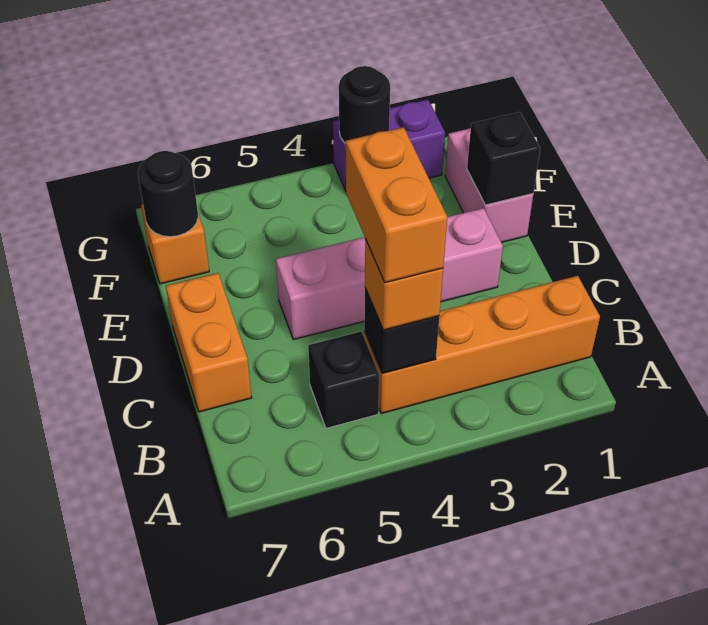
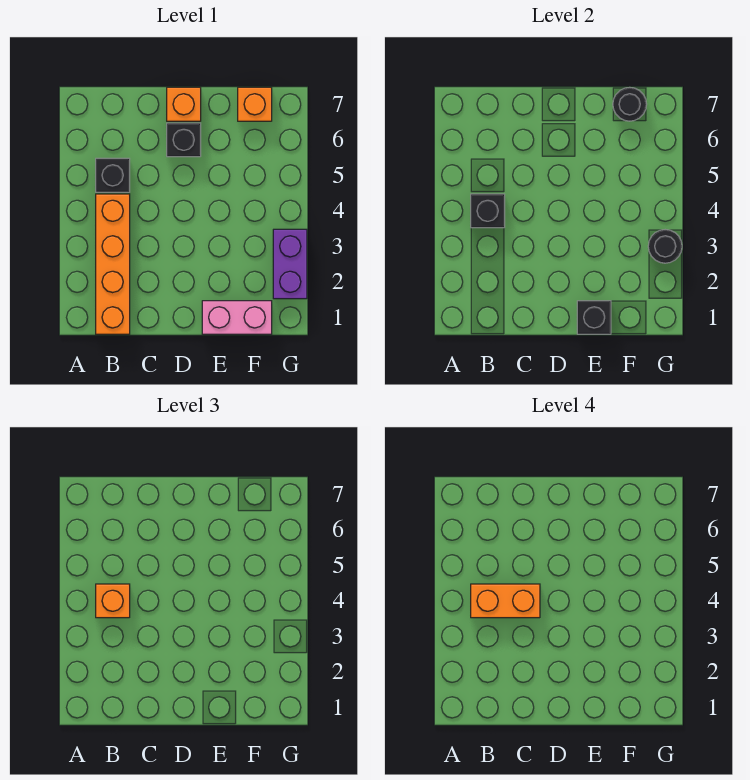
orange brick C7:D7 level 1 -> orange brick D7 level 1
pink brick D2:D5 level 1 -> none
none -> black brick D6 level 1

